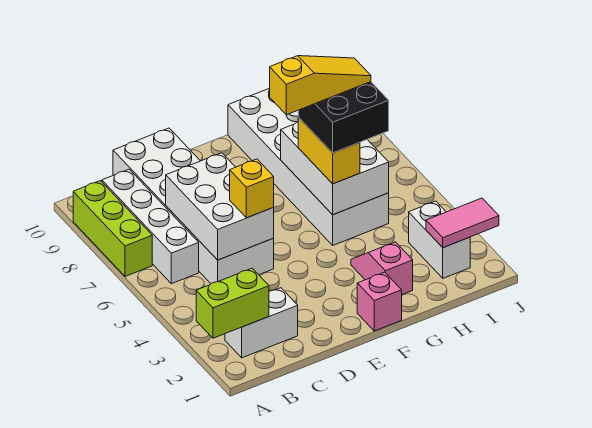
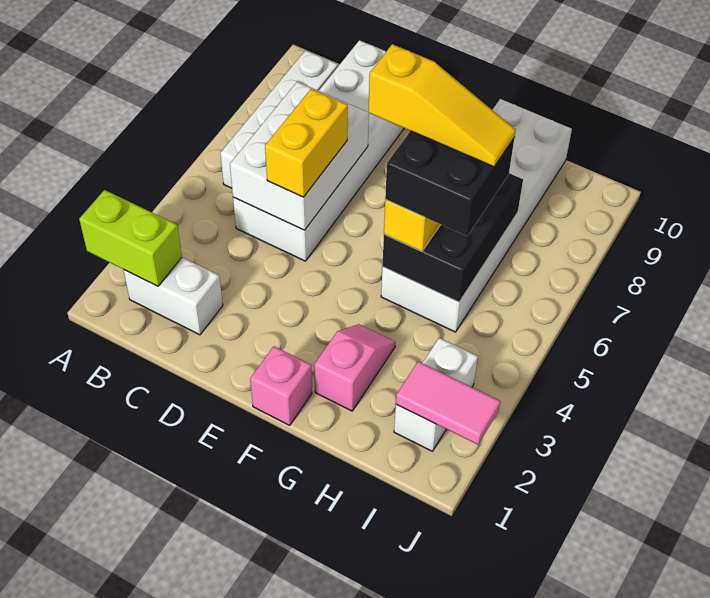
lime brick A7:A9 level 1 -> none
yellow brick D5 level 3 -> yellow brick D5:D6 level 3
white brick G5:H7 level 2 -> black brick G5:H7 level 2

